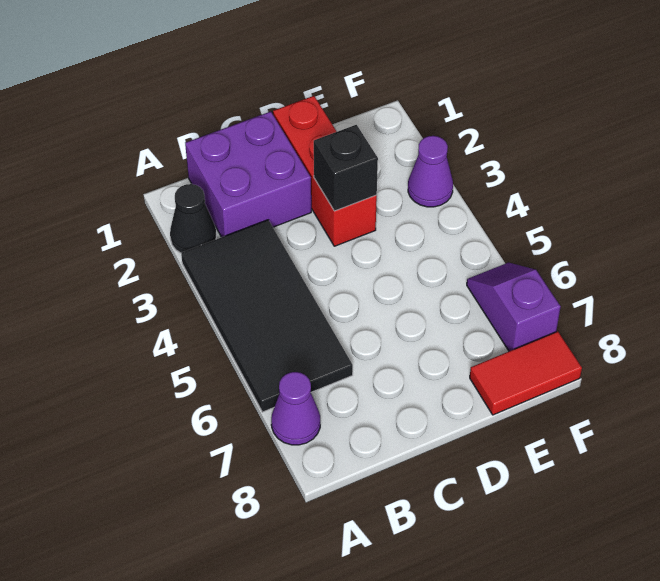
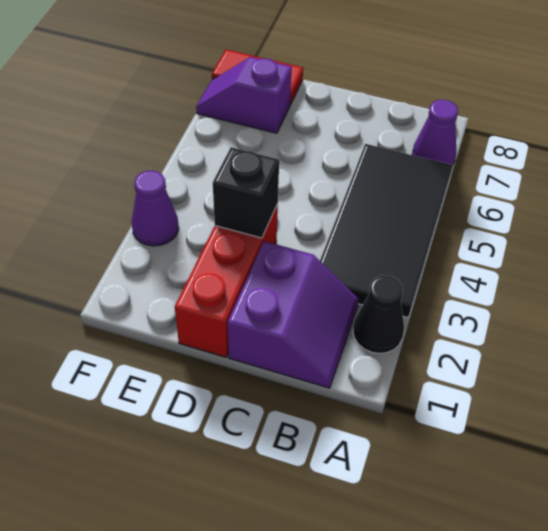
purple brick B1:C2 level 1 -> purple slope B1:C2 level 1 top C
purple slope F6:F7 level 1 top 7 -> purple slope E7:F7 level 1 top E

